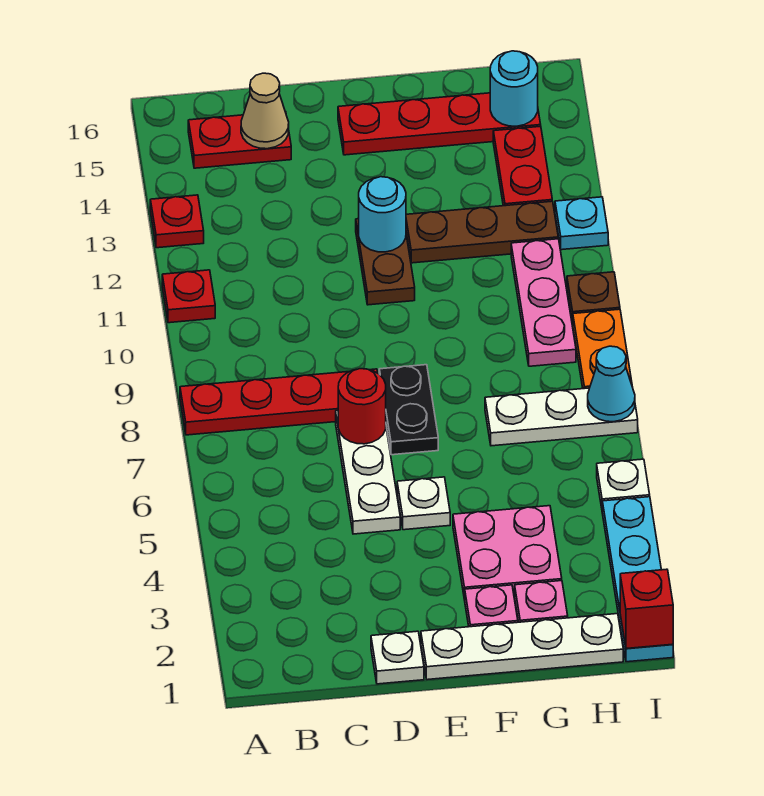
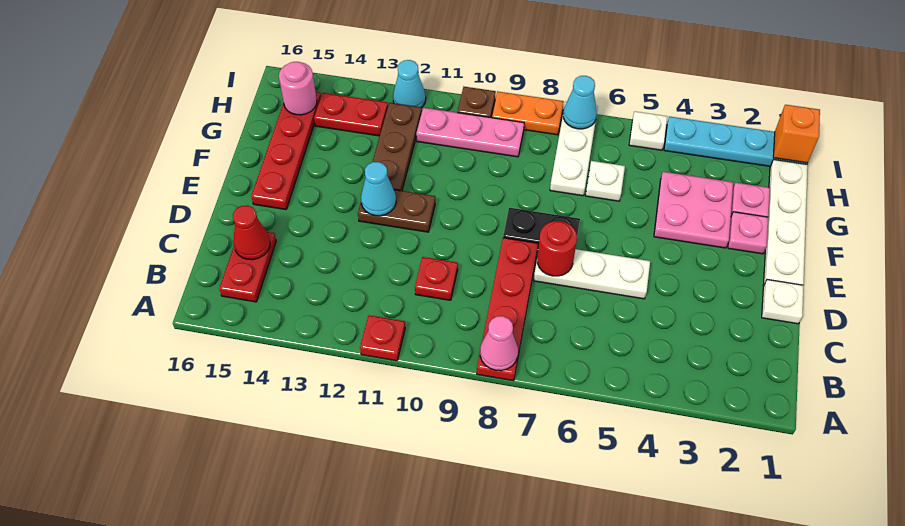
none -> pink cone A8 level 2
red plate A13 level 1 -> red plate C10 level 1
tan cone C15 level 2 -> red cone C15 level 2
white plate E5 level 1 -> white plate G6 level 1
cyan round brick E12 level 2 -> cyan cone E12 level 2
cyan round brick H15 level 2 -> pink round brick H15 level 2
red brick I1 level 2 -> orange brick I1 level 2
cyan plate I12 level 1 -> cyan cone I12 level 1

